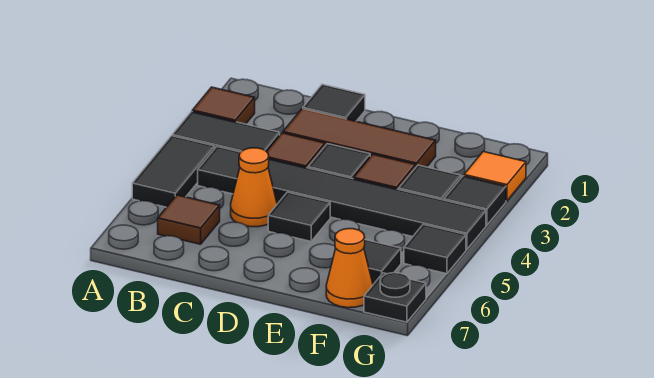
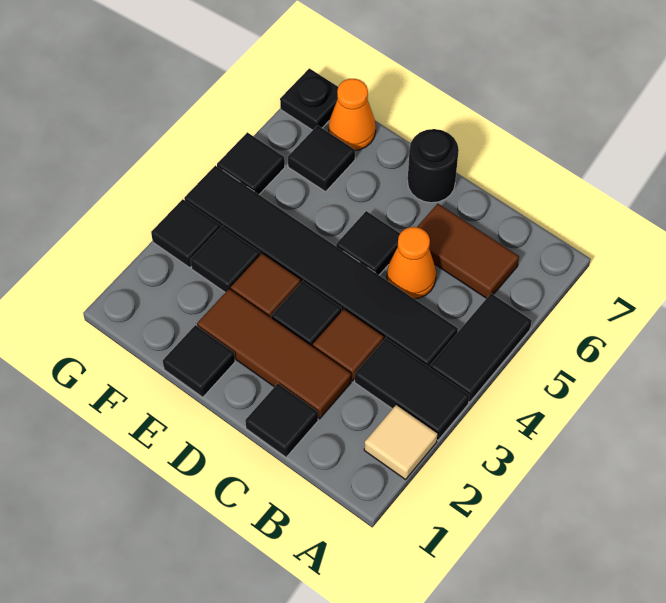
brown tile A2 level 1 -> tan tile A2 level 1
brown tile B6 level 1 -> brown tile B6:C6 level 1
none -> black round brick D7 level 1
none -> black tile E1 level 1
orange tile G2 level 1 -> none

